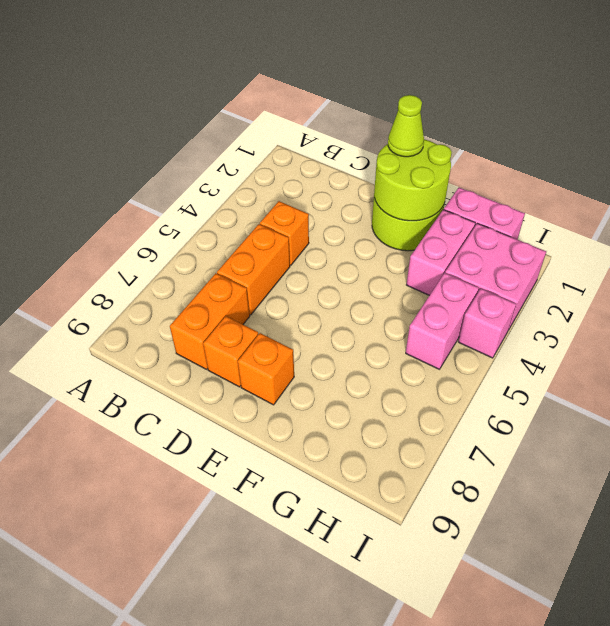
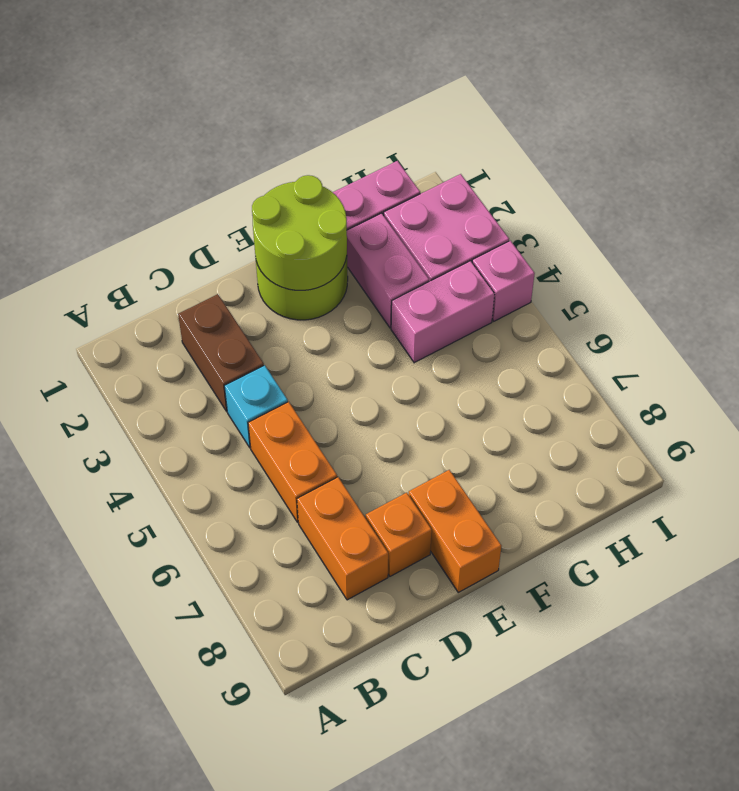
none -> brown brick C2:C3 level 1
orange brick C4 level 1 -> cyan brick C4 level 1
lime cone E1 level 3 -> none
orange brick E8 level 1 -> orange brick E8:E9 level 1
pink brick H4:H5 level 1 -> pink brick G4:H4 level 1

